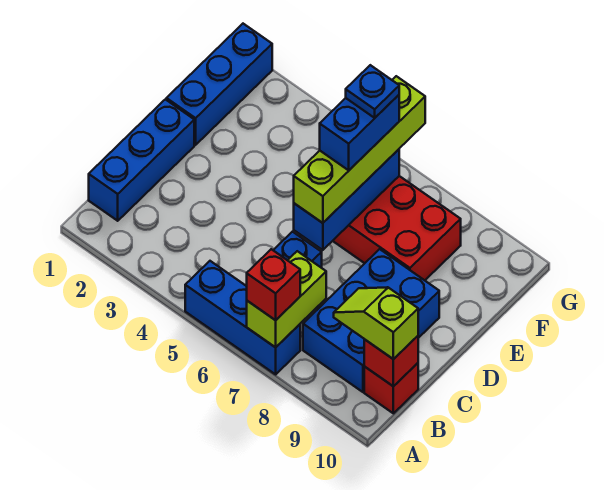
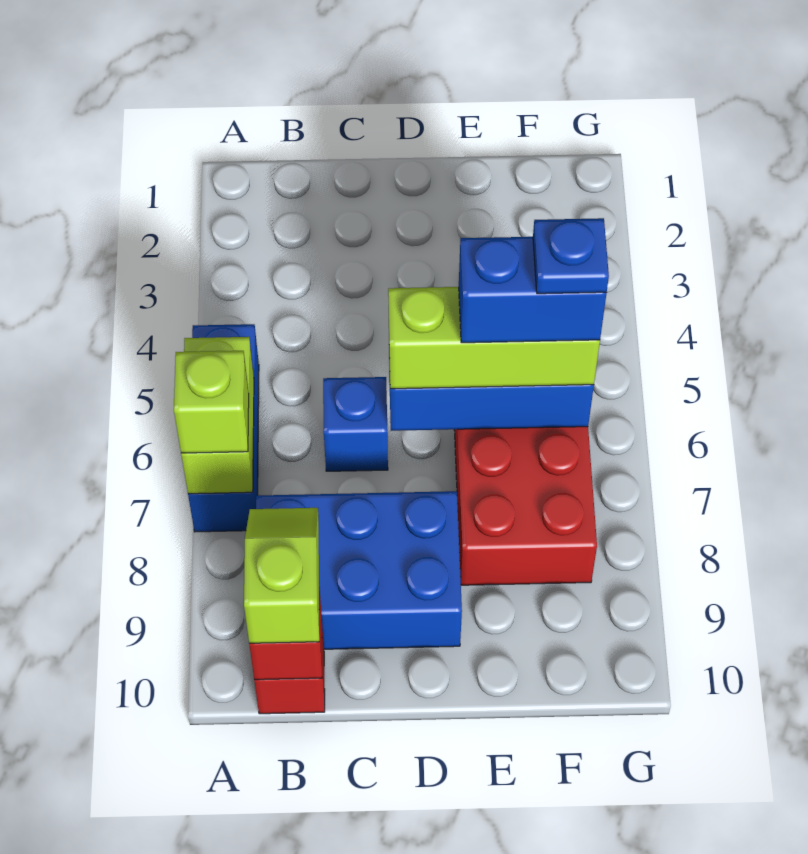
lime brick A7:B7 level 2 -> lime brick A6:A7 level 2
red brick A7 level 3 -> lime brick A7 level 3
blue brick B1:D1 level 1 -> none
lime brick D6:G6 level 3 -> lime brick D6:F6 level 3
blue brick E1:G1 level 1 -> none

